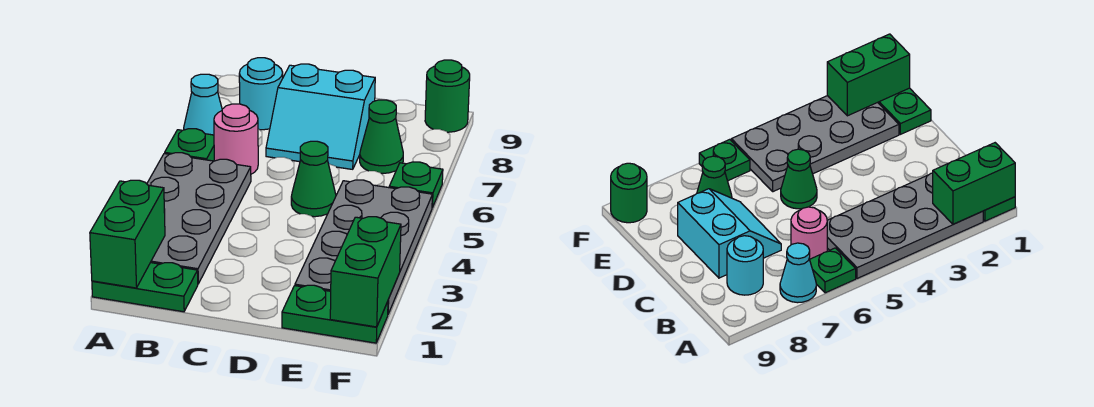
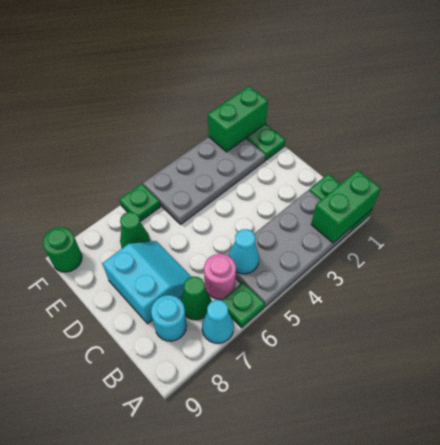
none -> cyan cone B5 level 2
green cone D5 level 1 -> green cone B7 level 1

